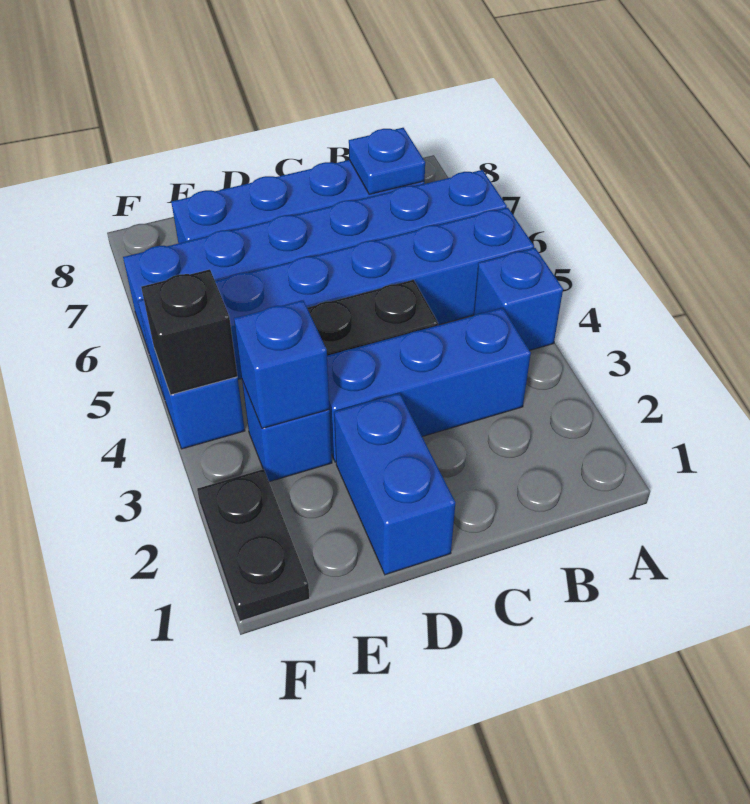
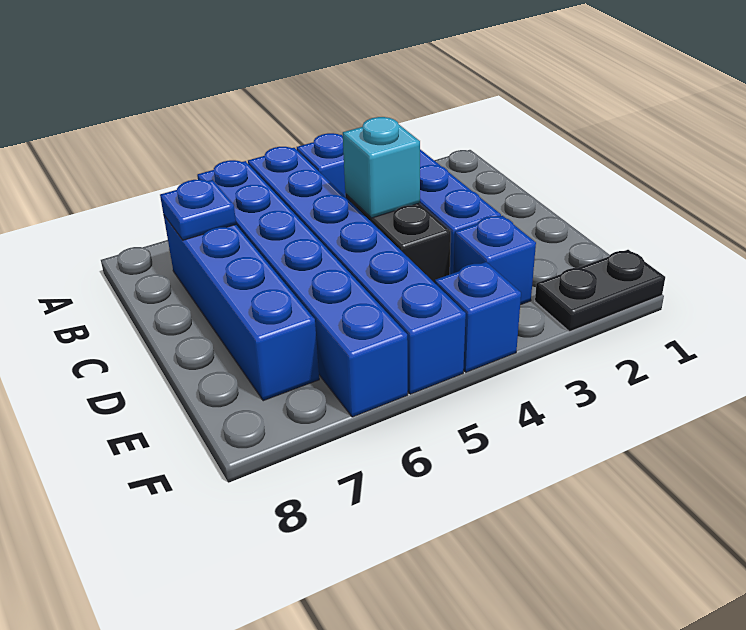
none -> cyan brick C4 level 2
blue brick D1:D2 level 1 -> none
blue brick E3 level 2 -> none
black brick F4 level 2 -> none

